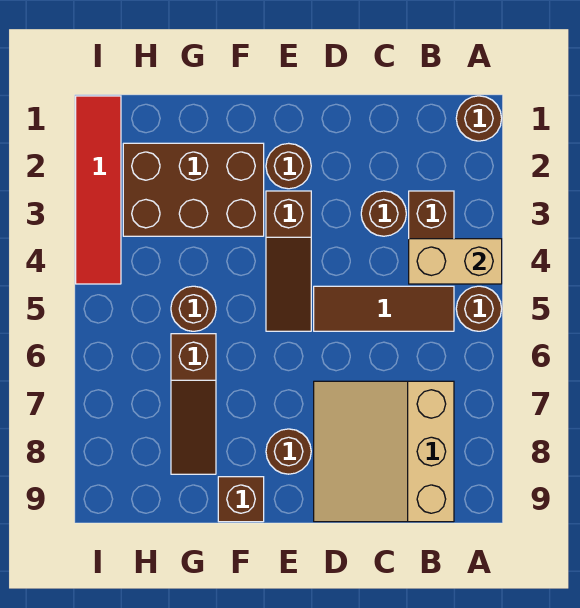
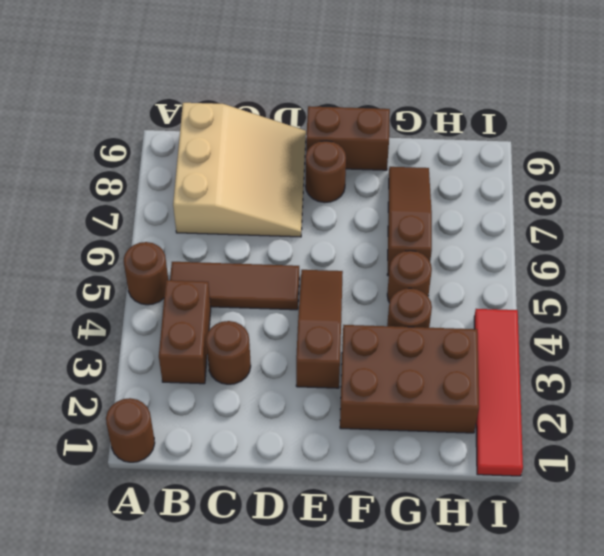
tan brick A4:B4 level 2 -> none
brown round brick E2 level 1 -> brown round brick G4 level 1
brown brick F9 level 1 -> brown brick E9:F9 level 1

